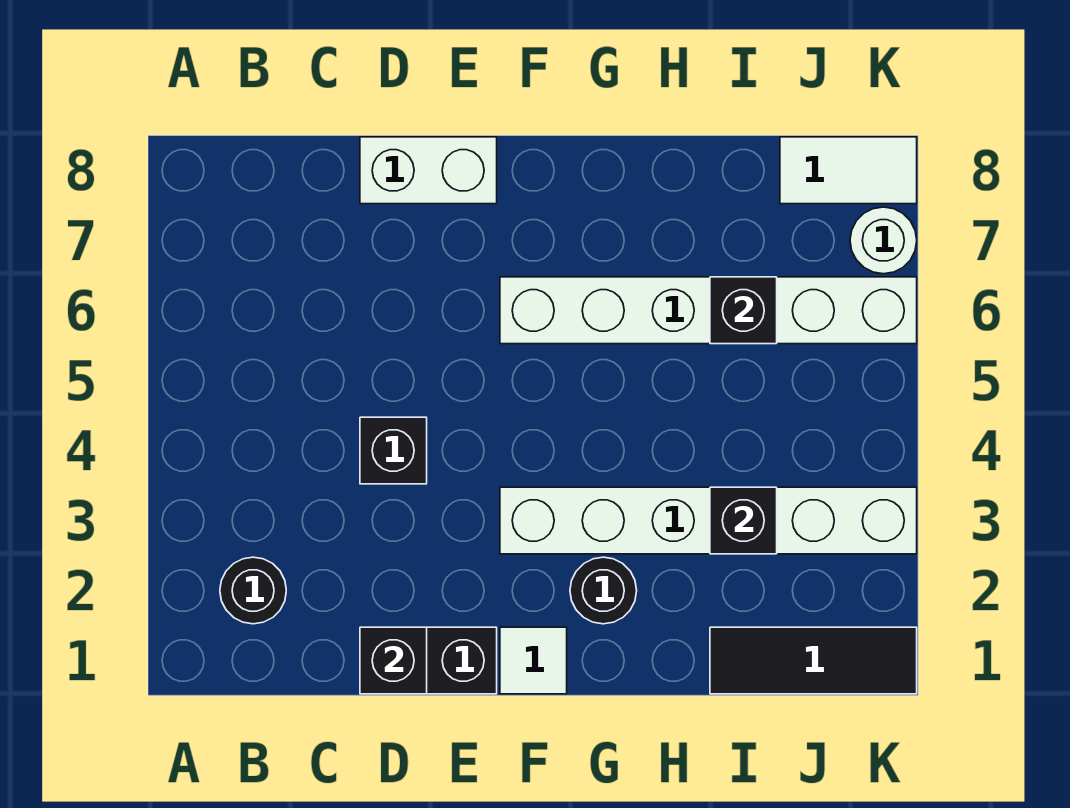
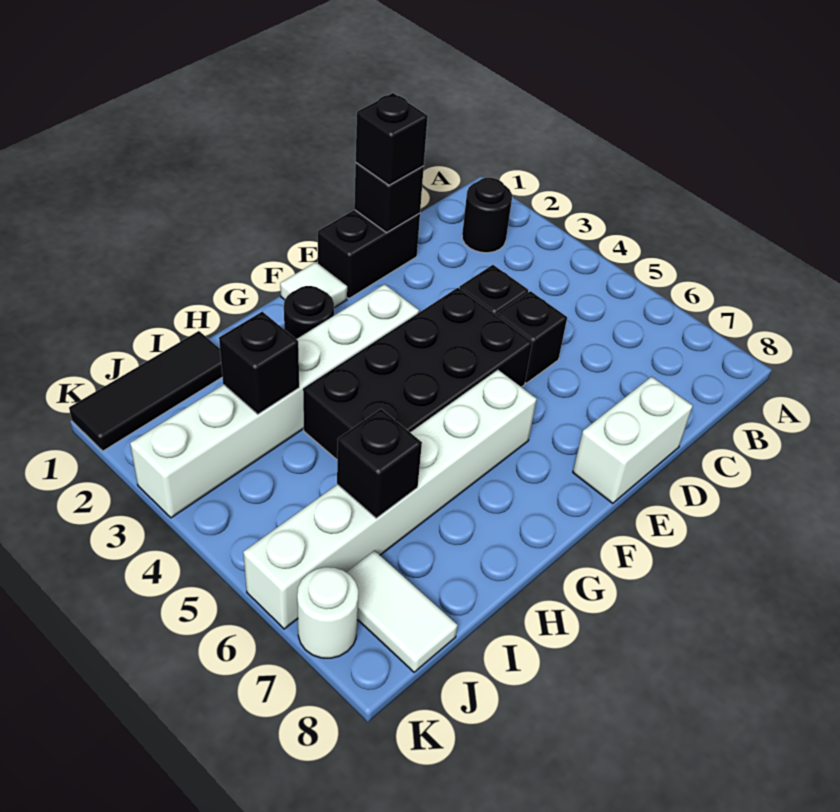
none -> black brick D1 level 3
none -> black brick D5 level 1
none -> black brick E4:H5 level 1
white tile J8:K8 level 1 -> white tile J7:J8 level 1

